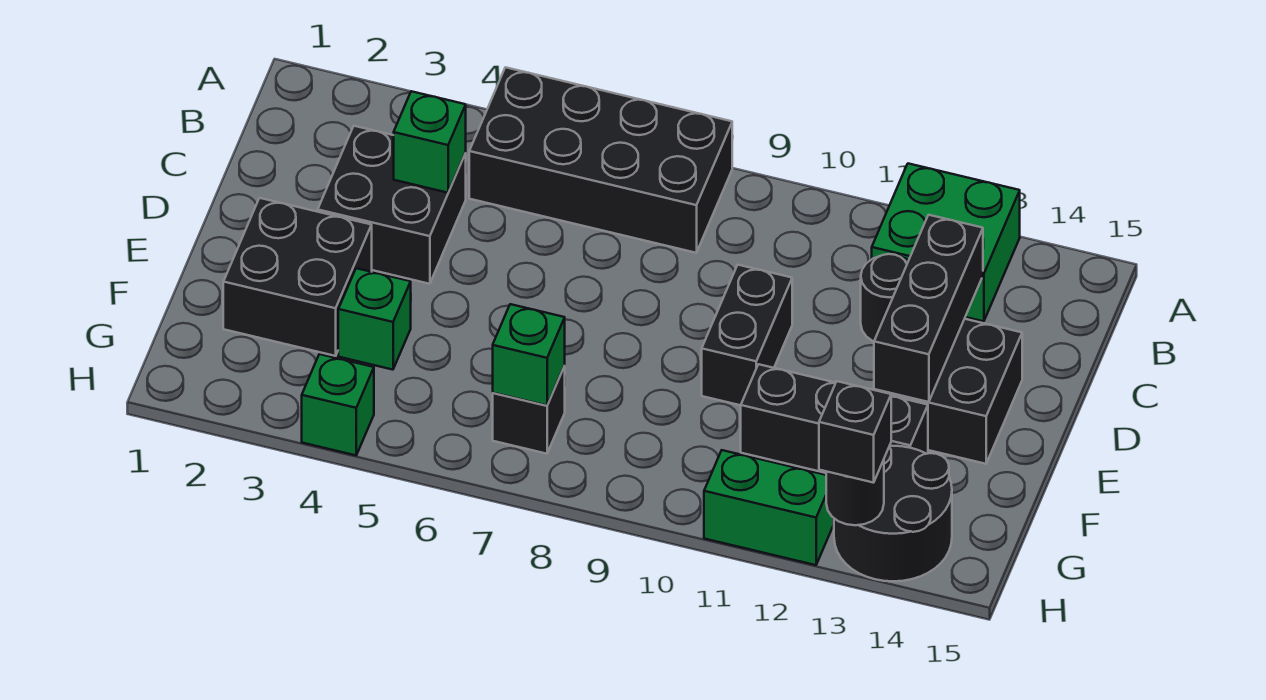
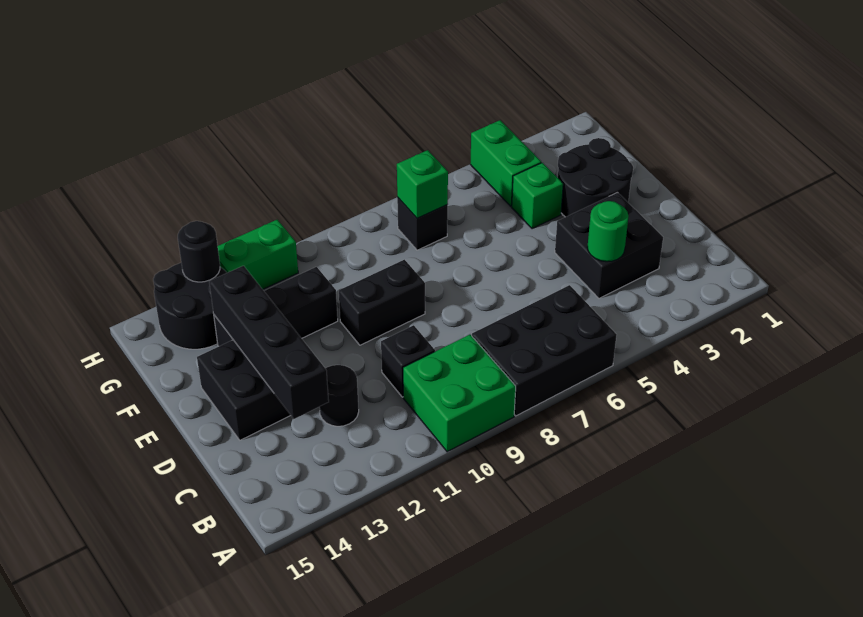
black brick A5:B8 level 1 -> black brick A6:B8 level 1
green brick A12:B13 level 1 -> green brick A9:B10 level 1
green brick C4 level 2 -> green round brick C4 level 2
black brick C13:E13 level 2 -> black brick C13:F13 level 2
black brick D10:E10 level 1 -> black brick E9:E10 level 1
black brick E2:F3 level 1 -> black round brick E2:F3 level 1
green brick H4 level 1 -> green brick G4:H4 level 1
black brick H13 level 3 -> black brick C10 level 1

